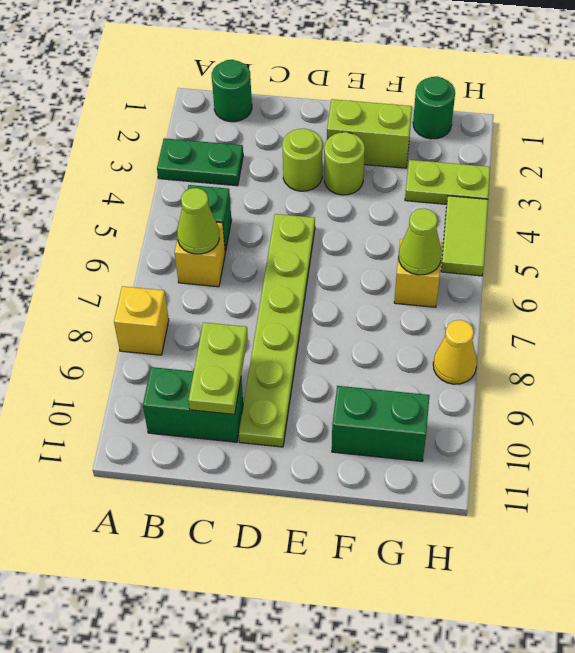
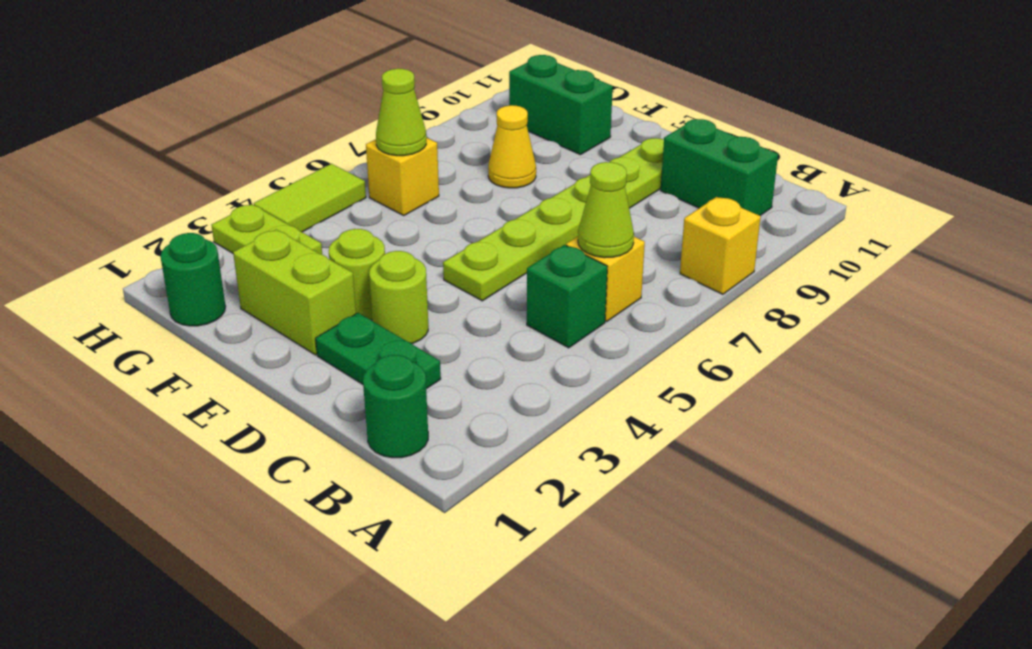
green plate A3:B3 level 1 -> green plate C2:D2 level 1
lime plate C9:C10 level 2 -> none
yellow cone H8 level 1 -> yellow cone F8 level 1

